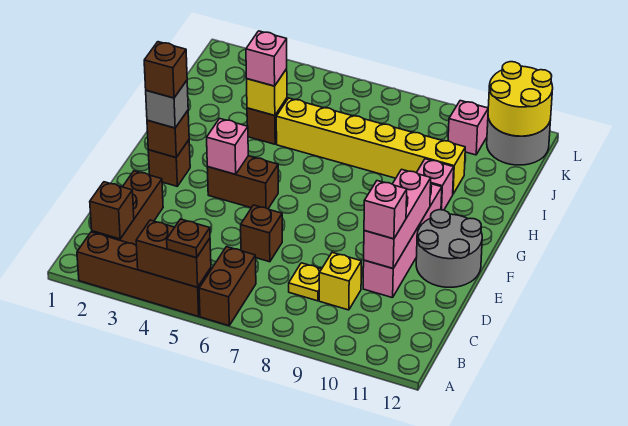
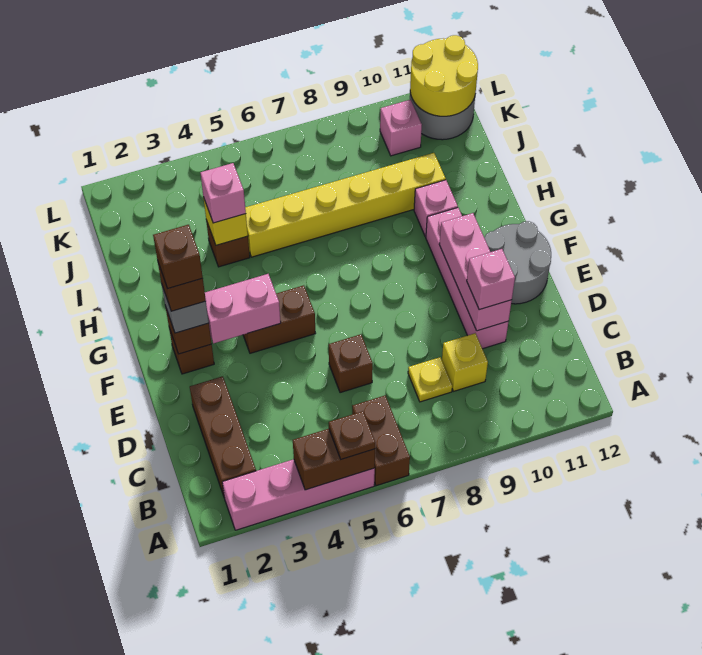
brown brick A2:A5 level 1 -> pink brick A2:A5 level 1
brown brick B2 level 2 -> brown brick F2 level 5
pink brick F4 level 2 -> pink brick F3:F4 level 2

